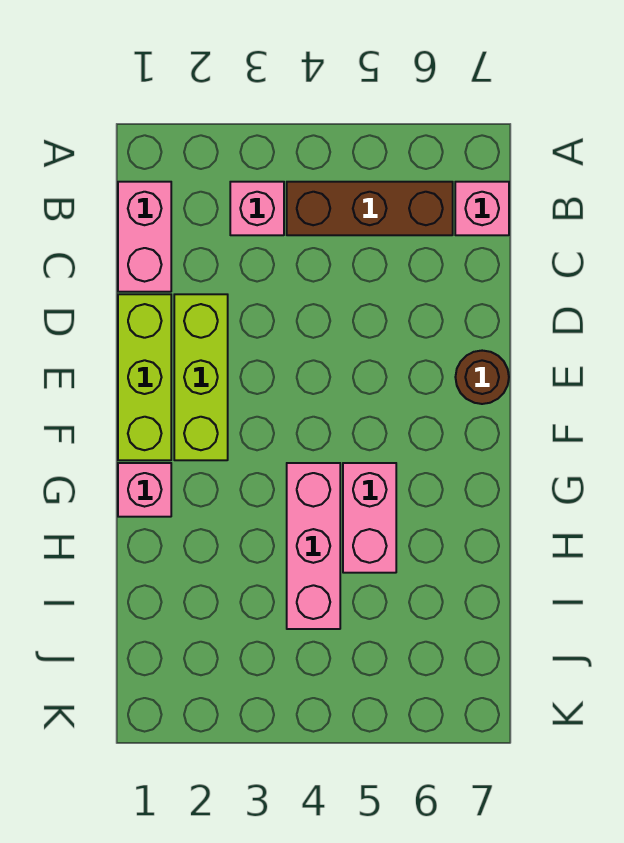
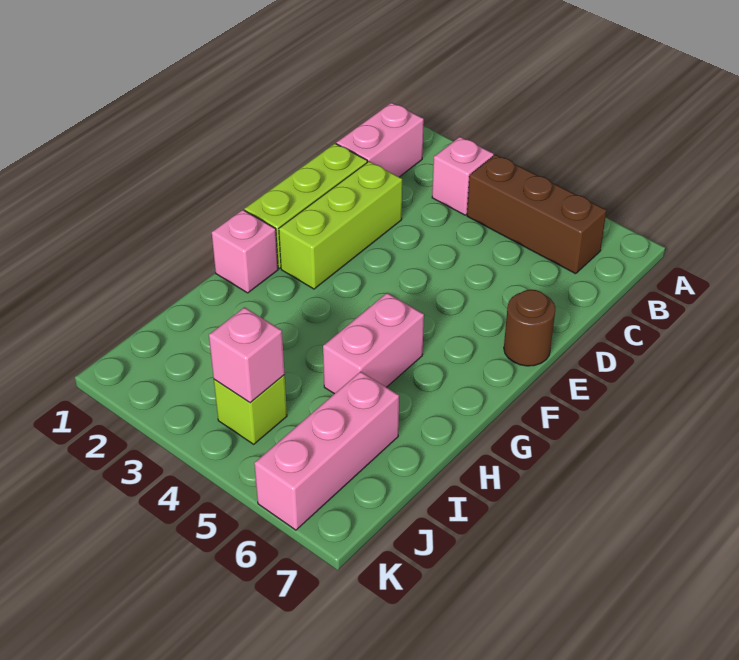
pink brick B7 level 1 -> pink brick J4 level 2
pink brick G4:I4 level 1 -> pink brick I6:K6 level 1
none -> lime brick J4 level 1

